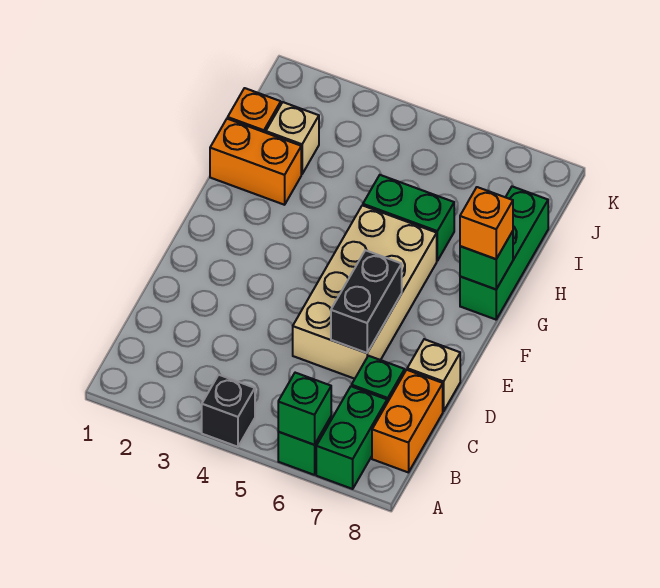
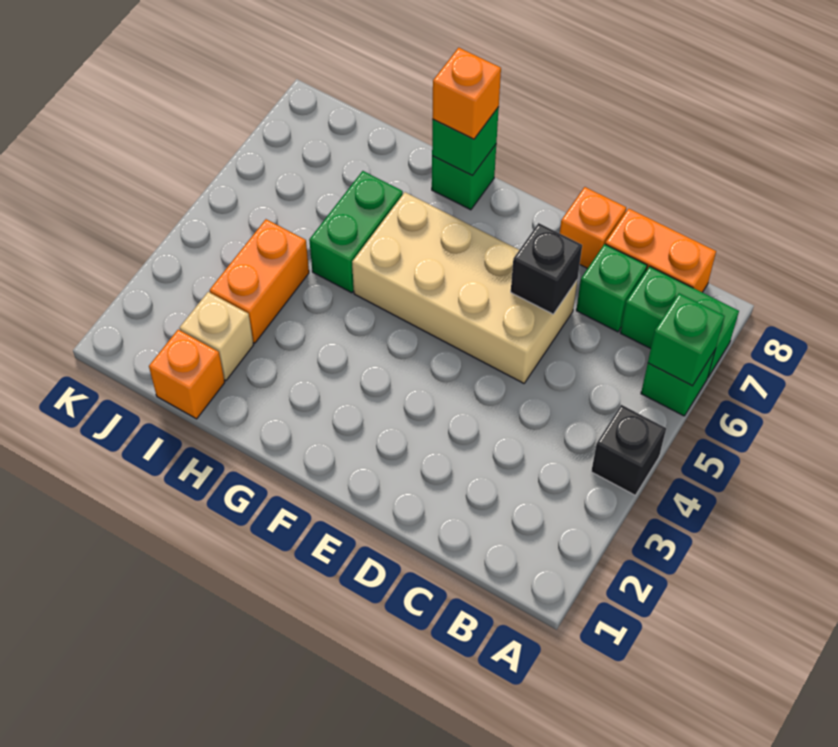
black brick D6:E6 level 2 -> black brick D6 level 2
tan brick D8 level 1 -> orange brick D8 level 1
green brick G8:I8 level 1 -> green brick G8 level 1
orange brick H1:H2 level 1 -> orange brick I3:I4 level 1

